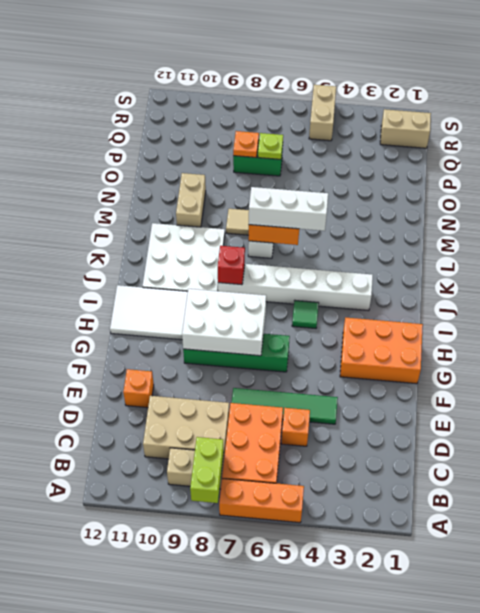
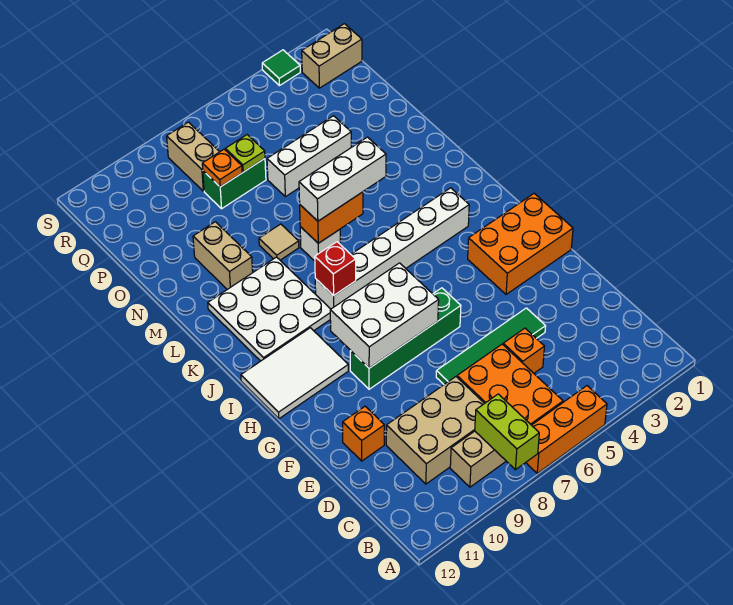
green tile I5 level 1 -> green tile S3 level 1
none -> white brick O4:O6 level 1
tan brick R5:S5 level 1 -> tan brick Q8:R8 level 1

